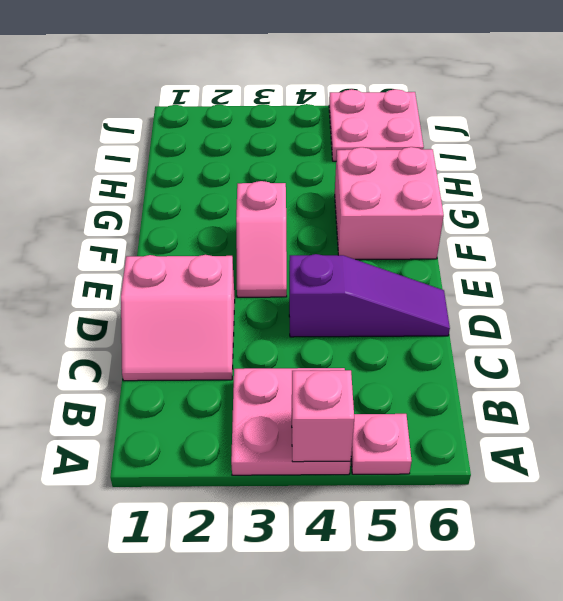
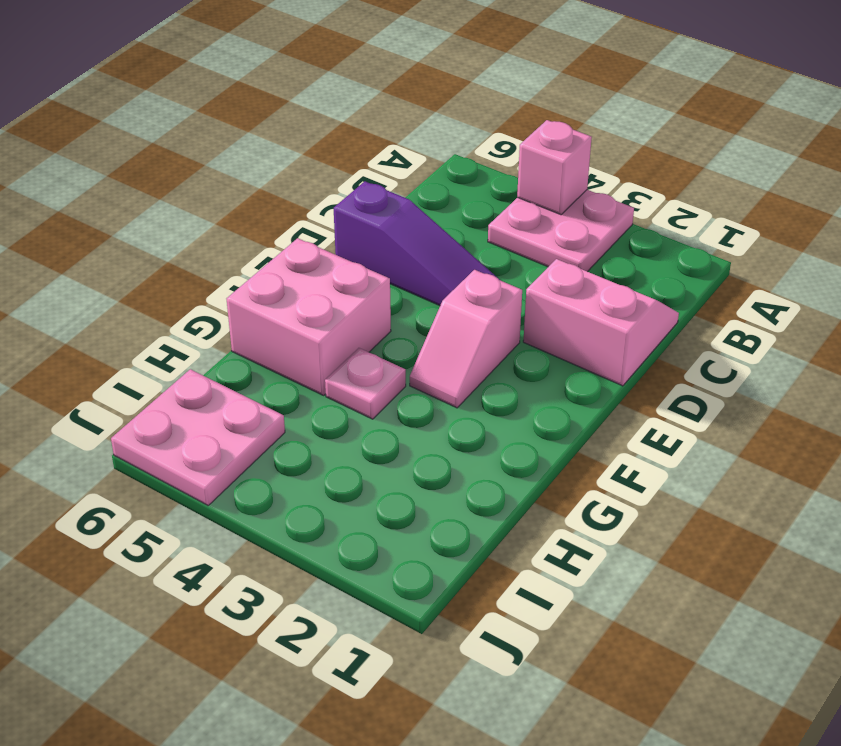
pink plate A5 level 1 -> pink plate G4 level 1
purple slope D4:D6 level 1 top 4 -> purple slope D4:D6 level 1 top 6
pink slope E3:F3 level 1 top F -> pink slope E3:F3 level 1 top E

